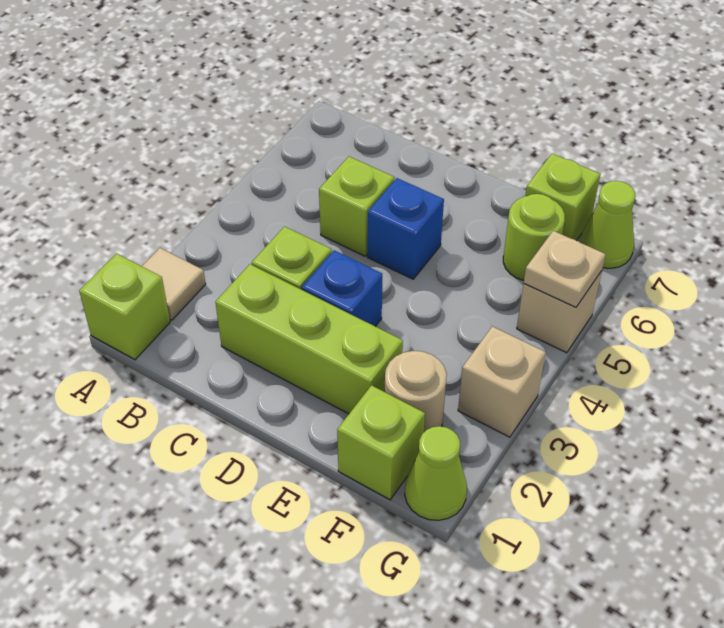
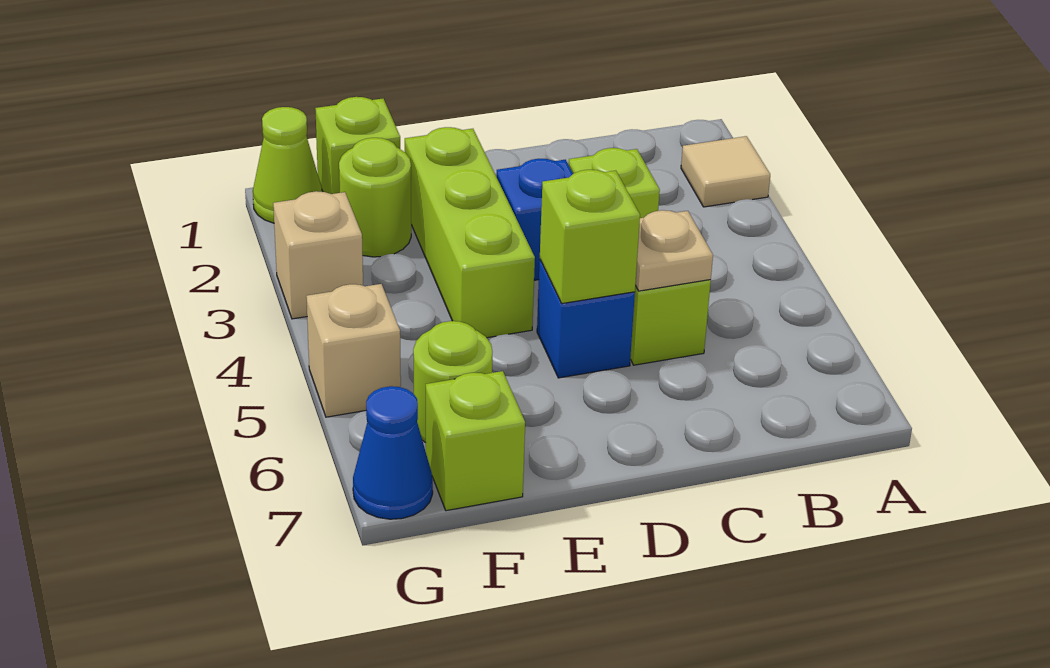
lime brick A1 level 1 -> lime brick D5 level 2
lime brick C2:E2 level 1 -> lime brick E2:E4 level 1
tan round brick F2 level 1 -> lime round brick F2 level 1
tan plate G5 level 2 -> tan plate C5 level 2
lime cone G7 level 1 -> blue cone G7 level 1

